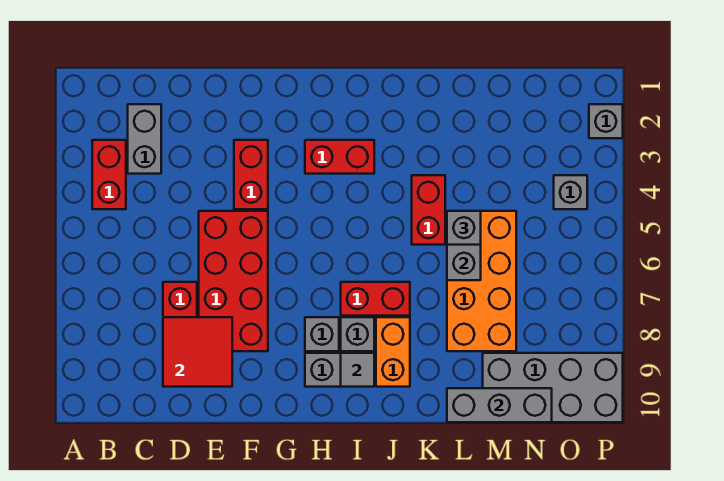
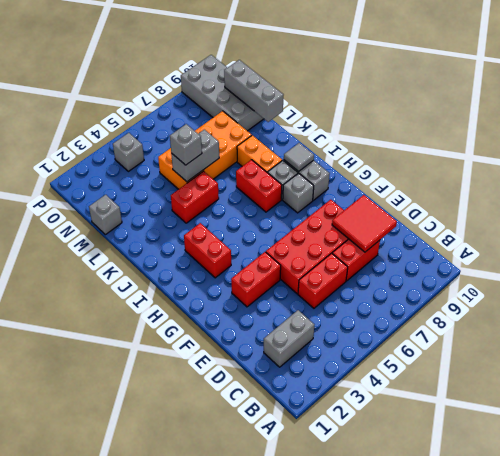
red brick B3:B4 level 1 -> red brick D5:D6 level 1
orange brick J8:J9 level 1 -> orange brick J8:K8 level 1
grey brick P2 level 1 -> grey brick M1 level 1

